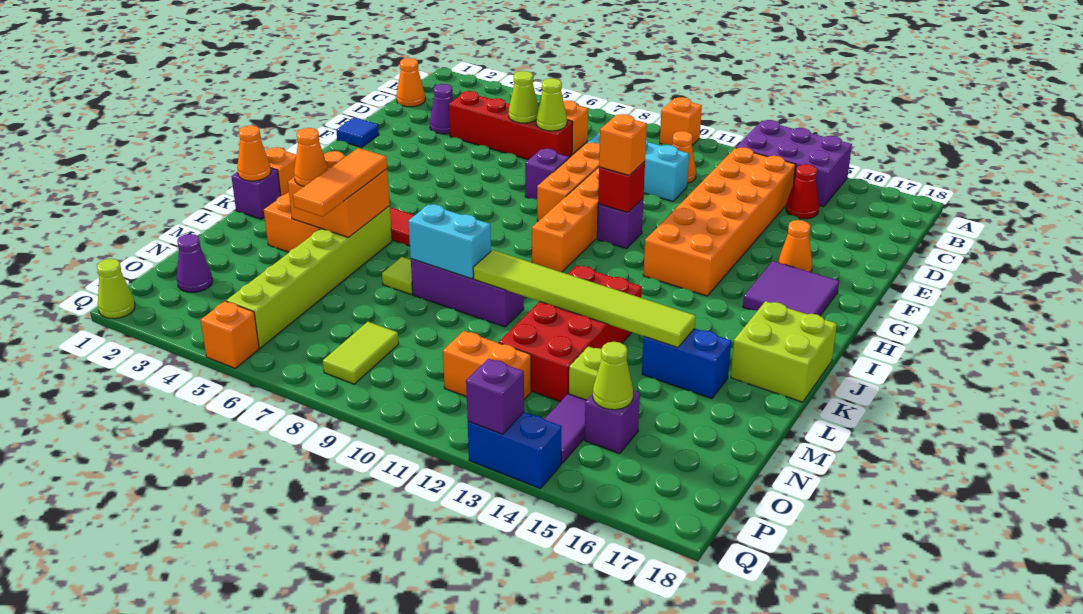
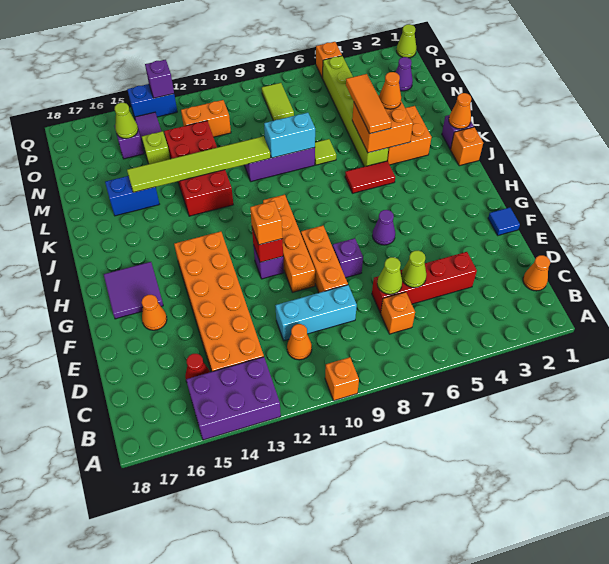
purple cone D3 level 1 -> purple cone G6 level 1
lime brick J17:K18 level 1 -> none

